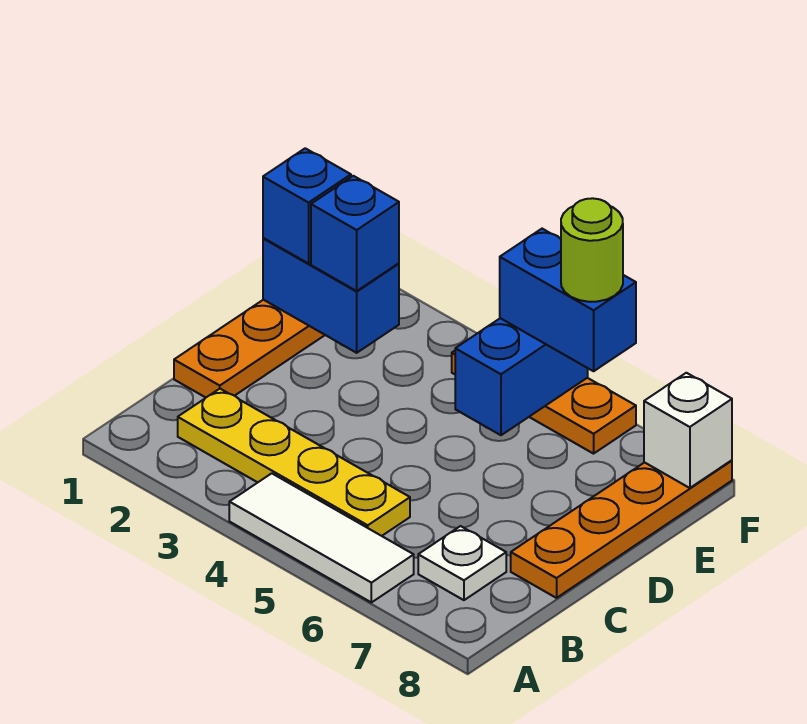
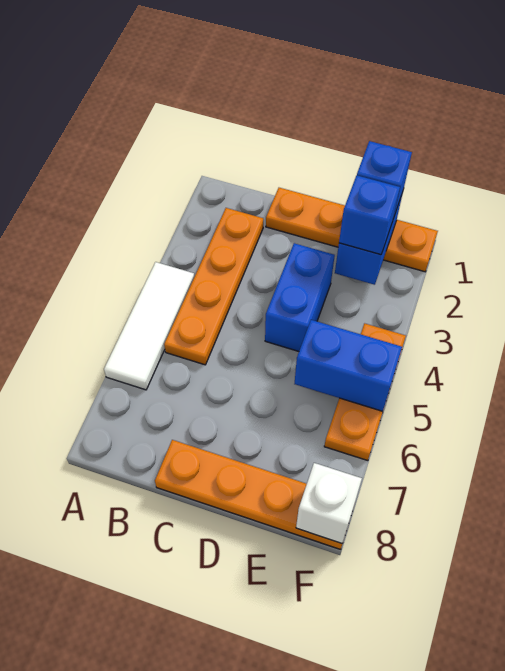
yellow plate B2:B5 level 1 -> orange plate B2:B5 level 1
white plate B7 level 1 -> none
blue brick F5:F6 level 3 -> blue brick D3:D4 level 1
lime round brick F6 level 4 -> none

